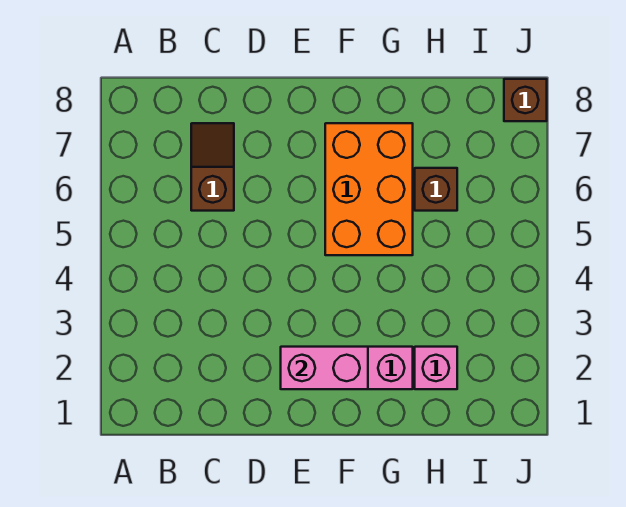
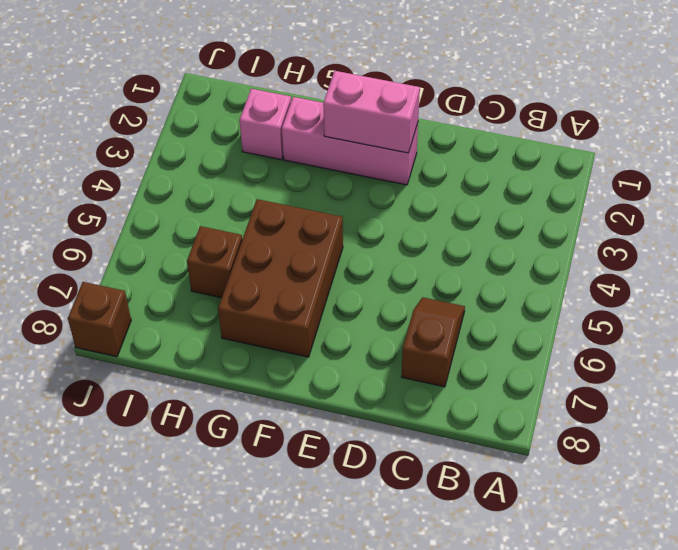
brown slope C6:C7 level 1 top 6 -> brown slope C6:C7 level 1 top 7
orange brick F5:G7 level 1 -> brown brick F5:G7 level 1

